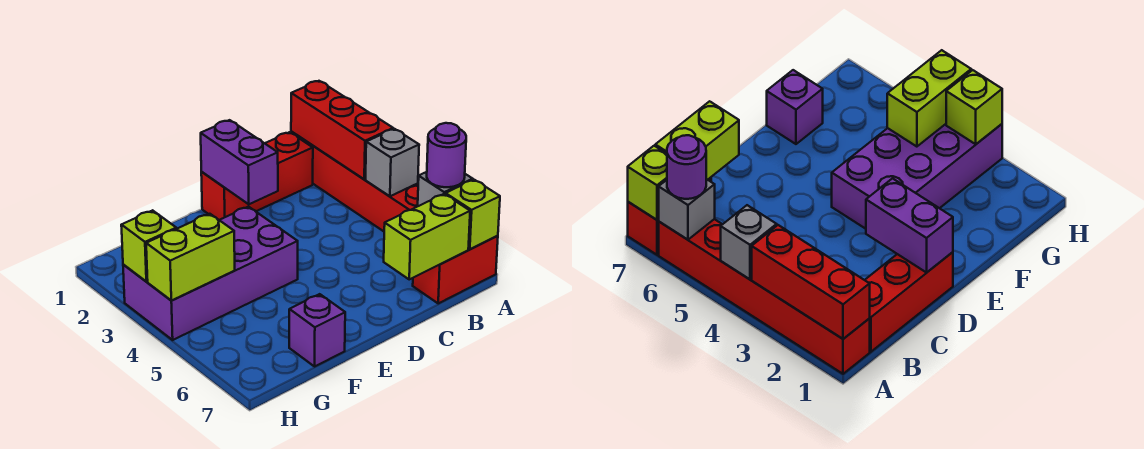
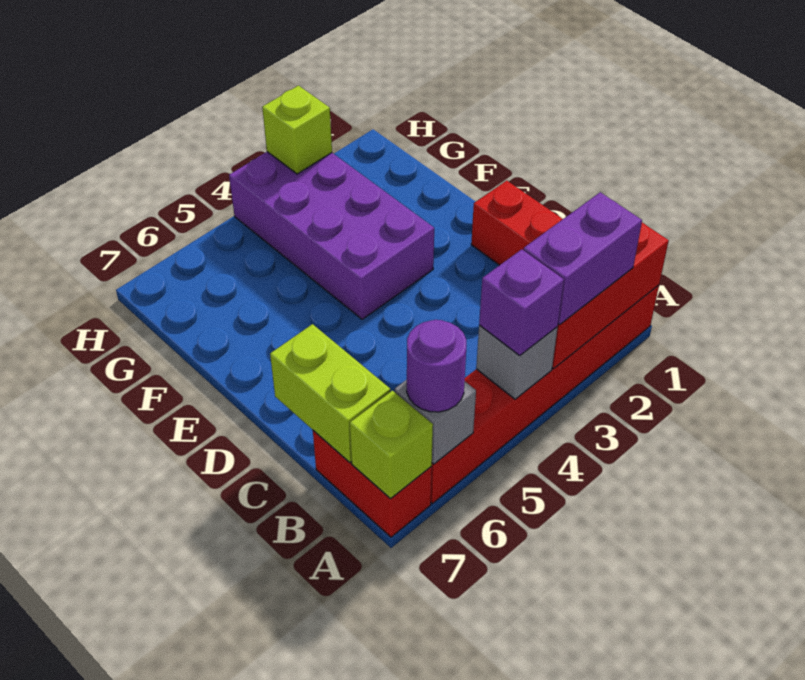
purple brick D1:D2 level 2 -> purple brick A2:A3 level 3
purple brick F7 level 1 -> purple brick A4 level 3
lime brick G4:H4 level 2 -> none

